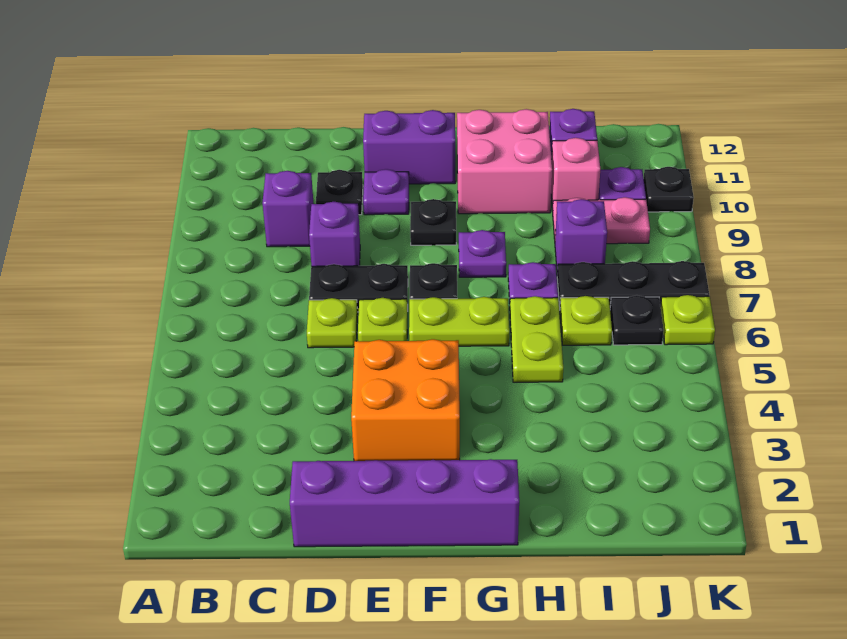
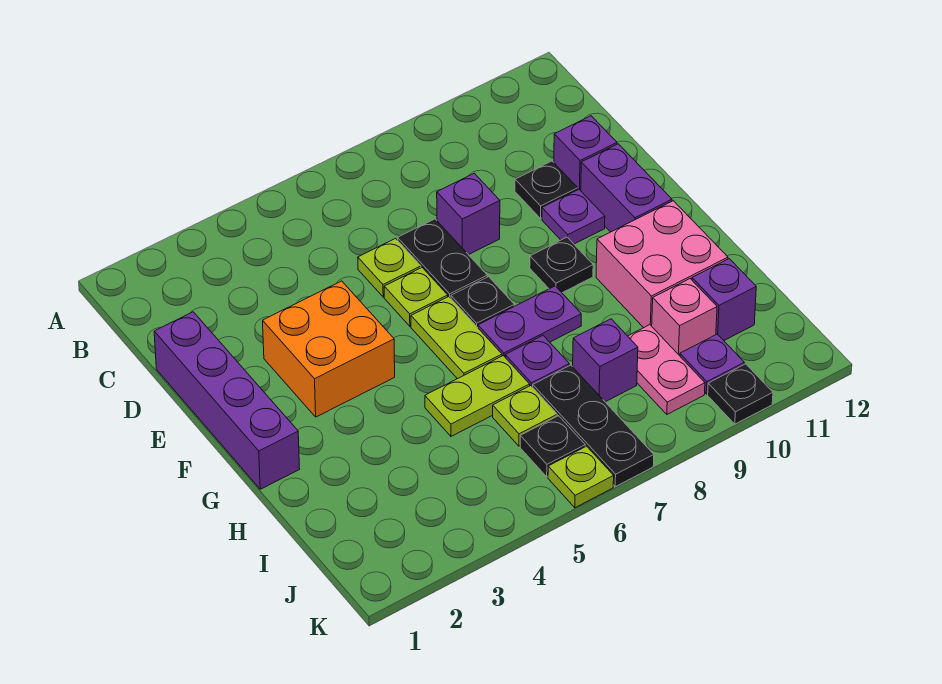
purple brick C9 level 1 -> purple brick D11 level 1
purple plate G8 level 1 -> purple plate G7:G8 level 1

